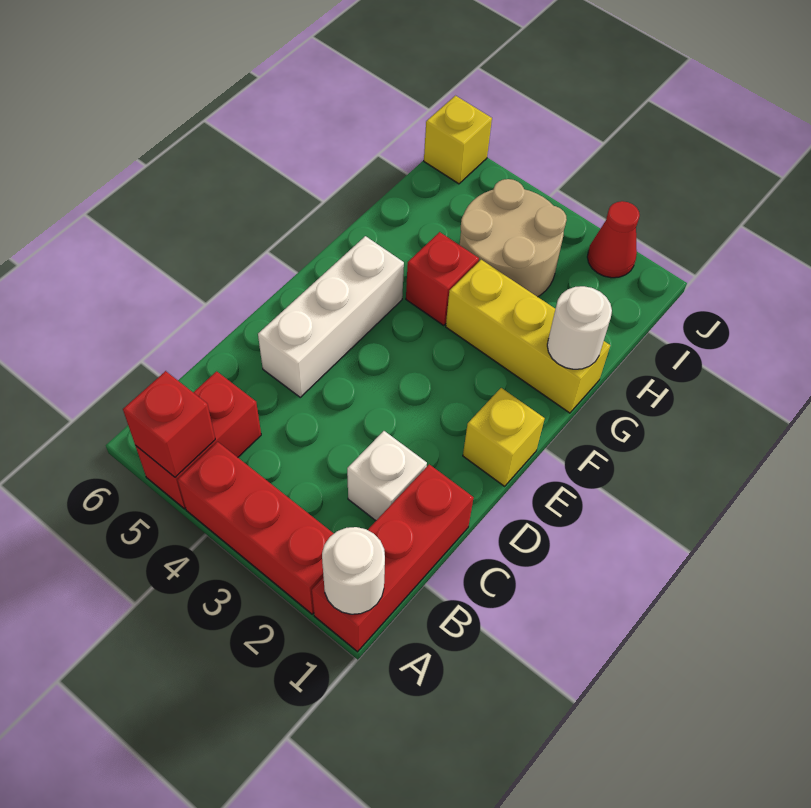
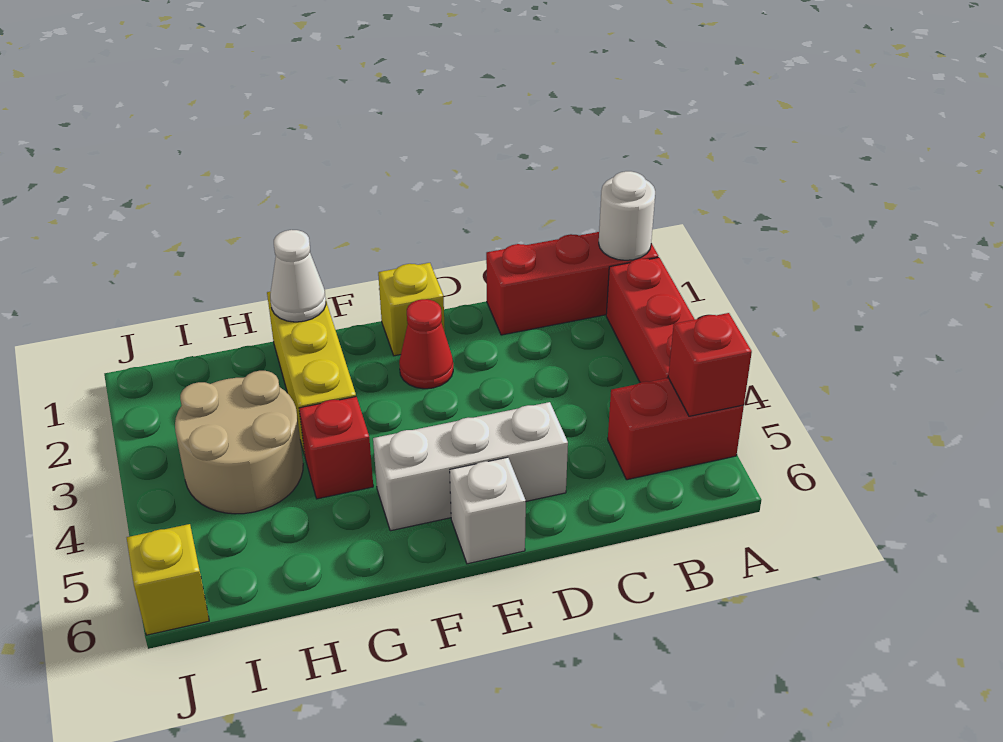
white brick C2 level 1 -> white brick E6 level 1
white round brick G1 level 2 -> white cone G1 level 2
red cone J2 level 1 -> red cone E2 level 1

